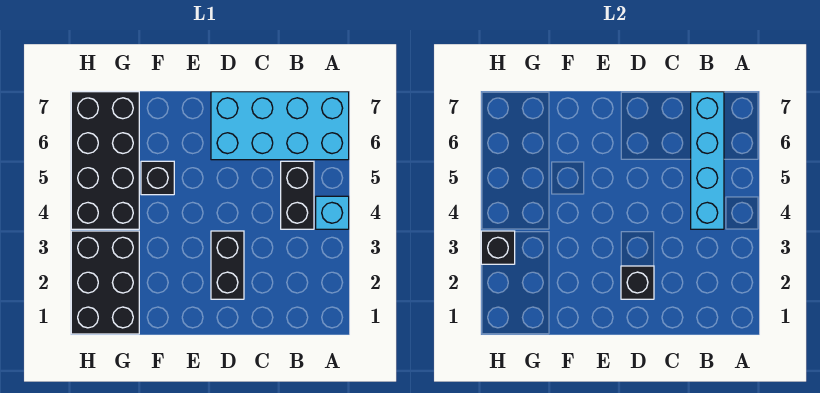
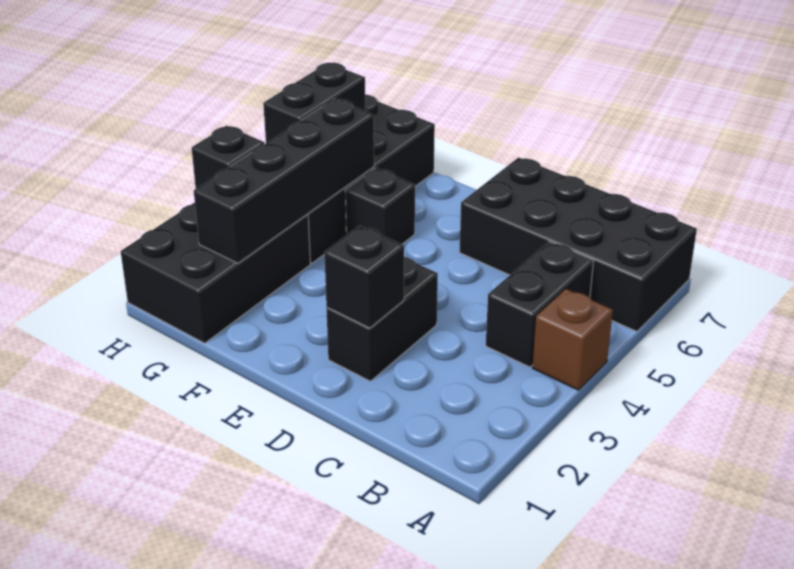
cyan brick A4 level 1 -> brown brick A4 level 1
cyan brick A6:D7 level 1 -> black brick A6:D7 level 1
cyan brick B4:B7 level 2 -> none
none -> black brick G2:G5 level 2
none -> black brick H5:H6 level 2

